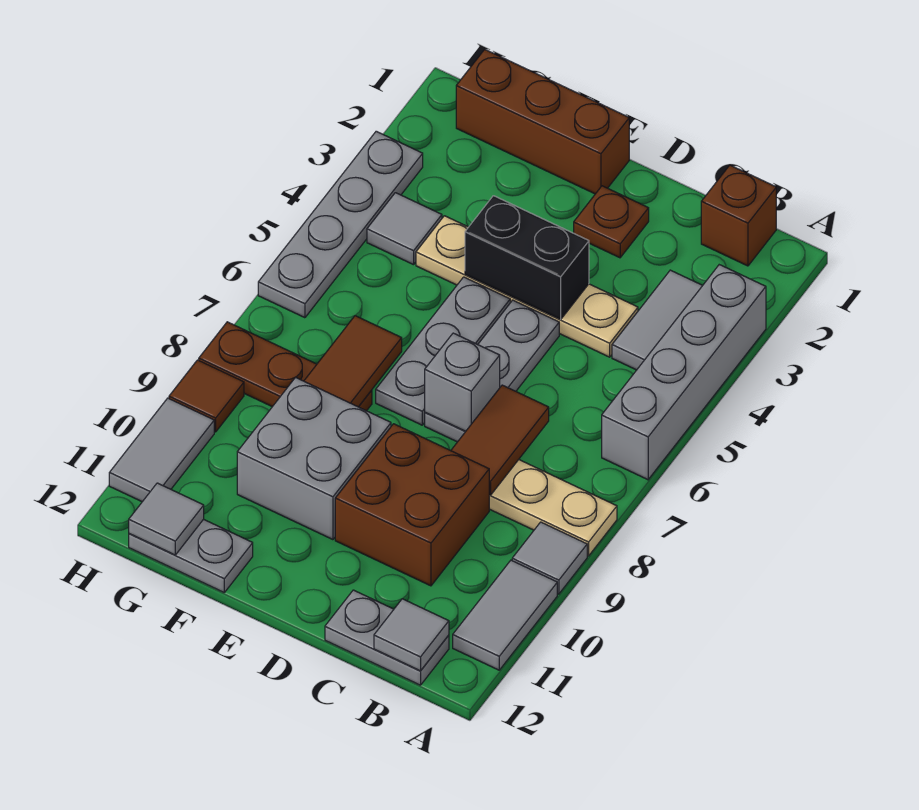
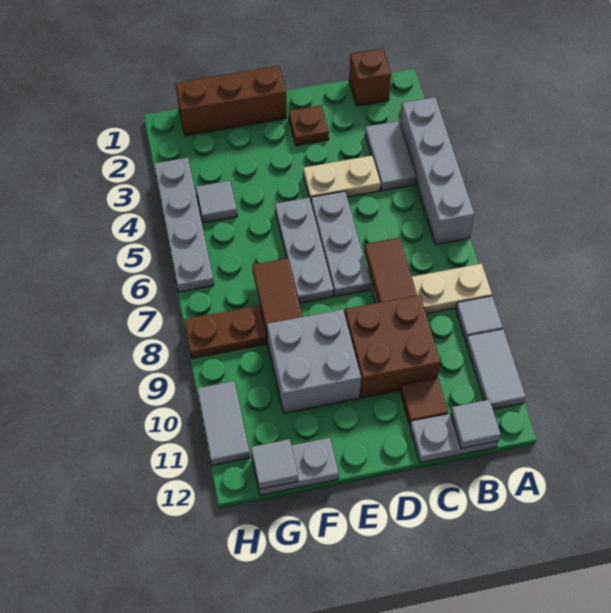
tan plate C4:F4 level 1 -> tan plate C4:D4 level 1
black brick D4:E4 level 2 -> none
grey brick D7 level 2 -> none
brown tile H9 level 1 -> brown tile C11 level 1

